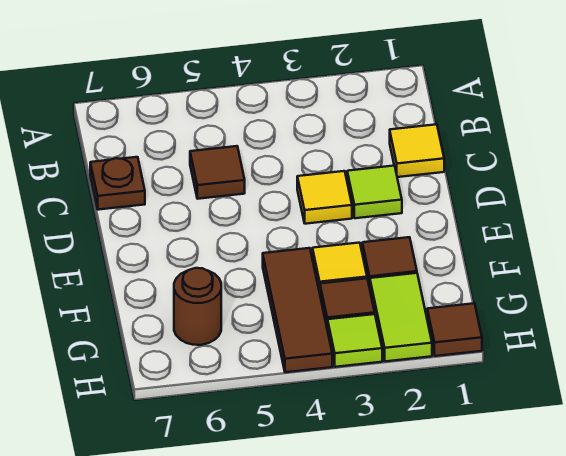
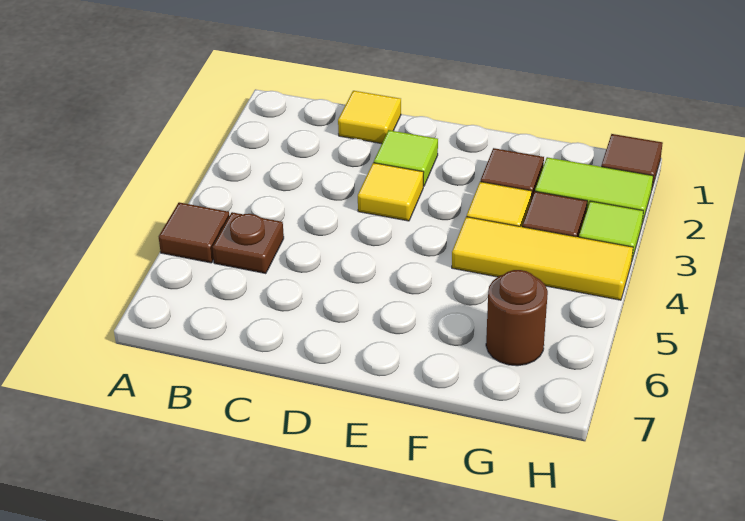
brown tile C5 level 1 -> brown tile A5 level 1
brown plate C7 level 1 -> brown plate B5 level 1
brown tile F4:H4 level 1 -> yellow tile F4:H4 level 1

